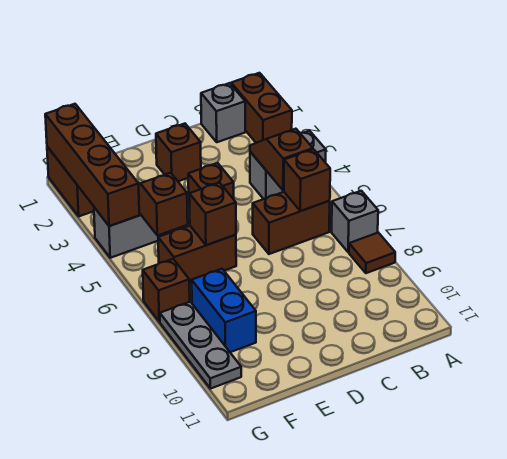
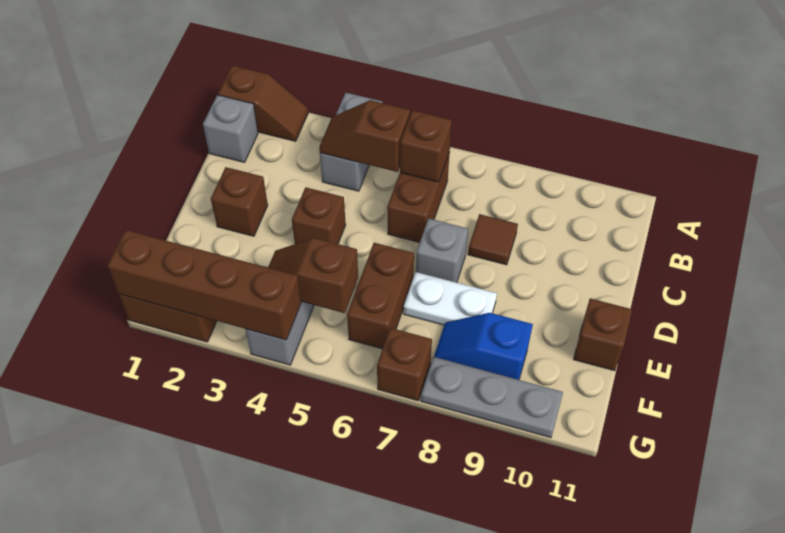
brown brick A1:A2 level 1 -> brown slope A1:A2 level 1 top 1
grey brick A7 level 1 -> grey brick D7 level 1
brown tile A8 level 1 -> brown tile C8 level 1
brown brick E6 level 2 -> brown brick E11 level 1
none -> white plate E7:E8 level 1
blue brick F8:F9 level 1 -> blue slope F8:F9 level 1 top 9

